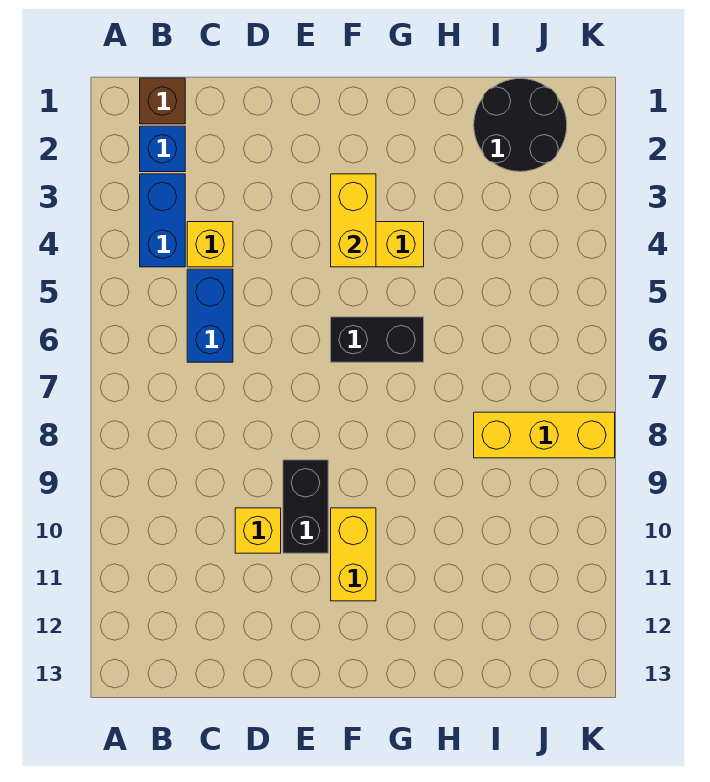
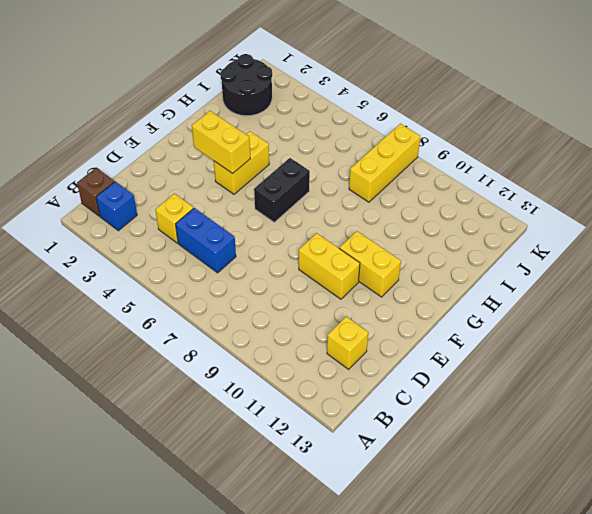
blue brick B3:B4 level 1 -> none
yellow brick D10 level 1 -> yellow brick C12 level 1
black brick E9:E10 level 1 -> yellow brick E9:E10 level 1

